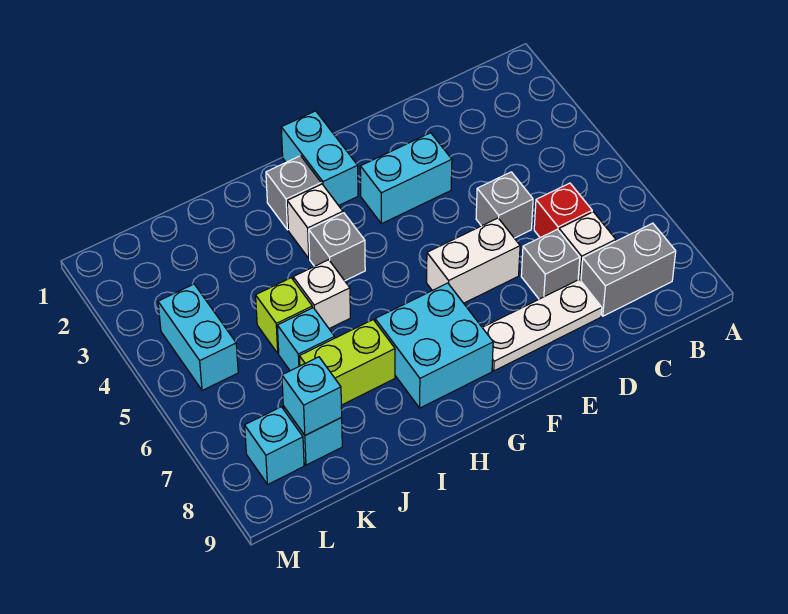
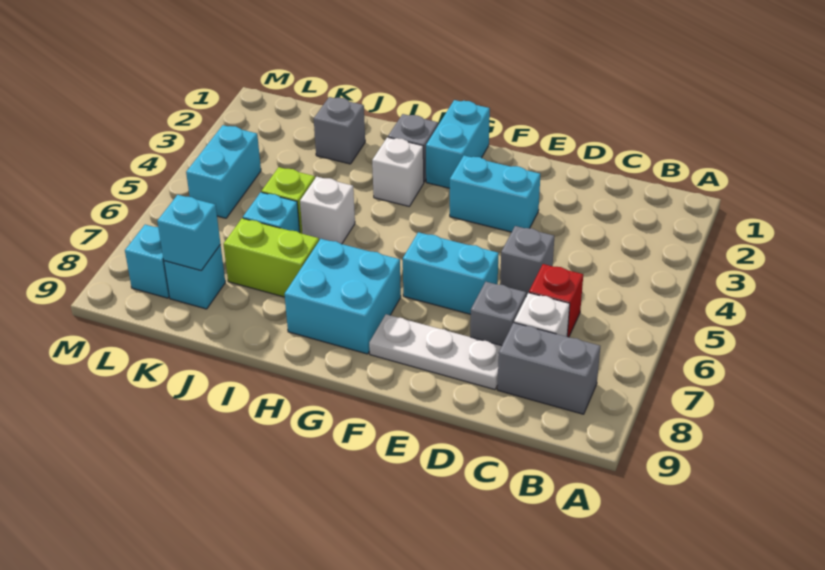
white brick E6:F6 level 1 -> cyan brick E6:F6 level 1
grey brick H4 level 1 -> grey brick J2 level 1

